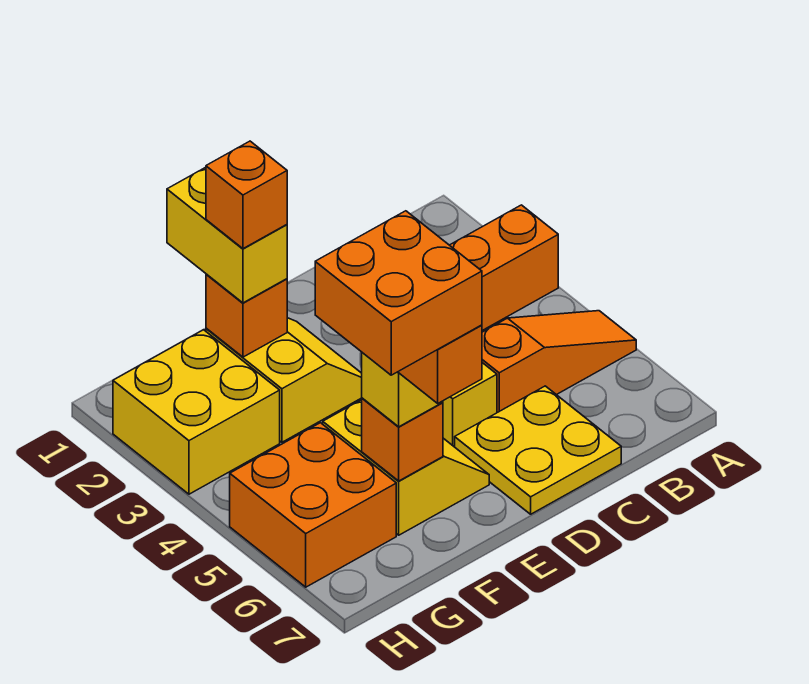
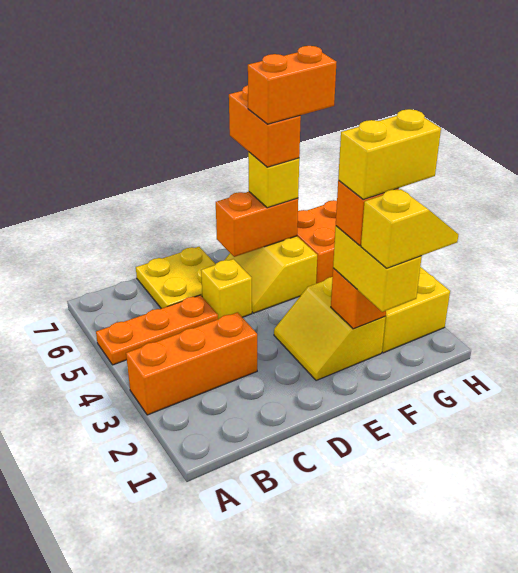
orange slope A5:C5 level 1 top C -> orange plate A5:C5 level 1
none -> yellow slope F1:G1 level 4 top F
none -> yellow brick F2:G2 level 5
orange brick F6 level 2 -> orange brick E6:F6 level 2
orange brick F6:G7 level 5 -> orange brick F6:G6 level 5

